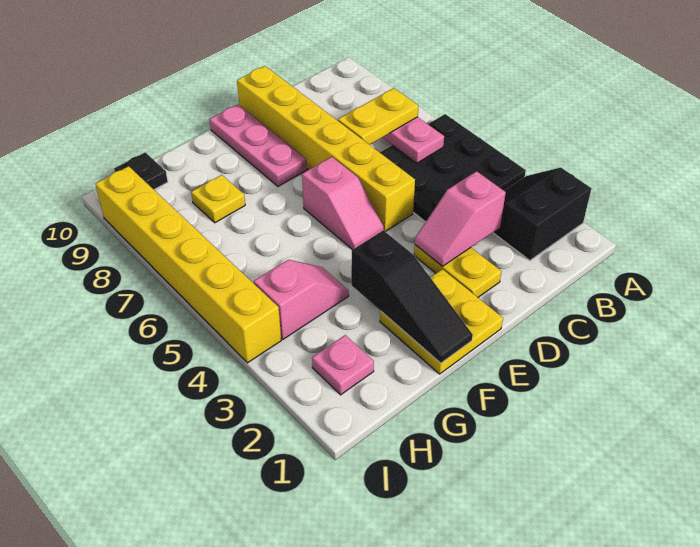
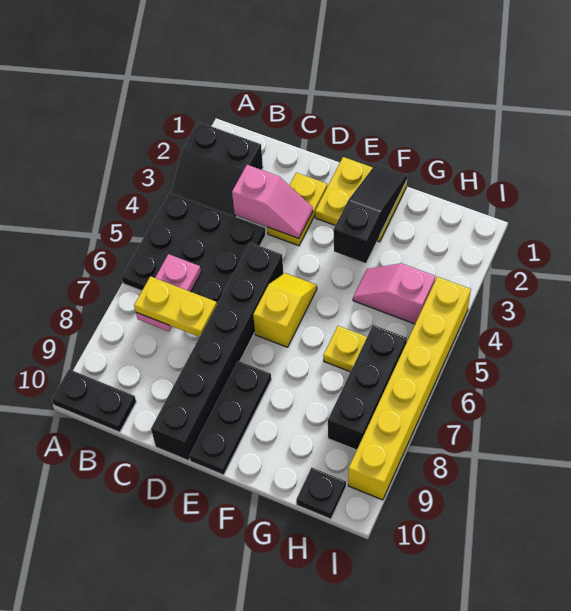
none -> black plate A10:B10 level 1
yellow brick D5:D10 level 1 -> black brick D5:D10 level 1
pink slope E5:E6 level 1 top 6 -> yellow slope E5:E6 level 1 top 6
pink plate E8:E10 level 1 -> black plate E8:E10 level 1
yellow plate G8 level 1 -> yellow plate G6 level 1
pink plate H2 level 1 -> none
none -> black brick H6:H8 level 1

